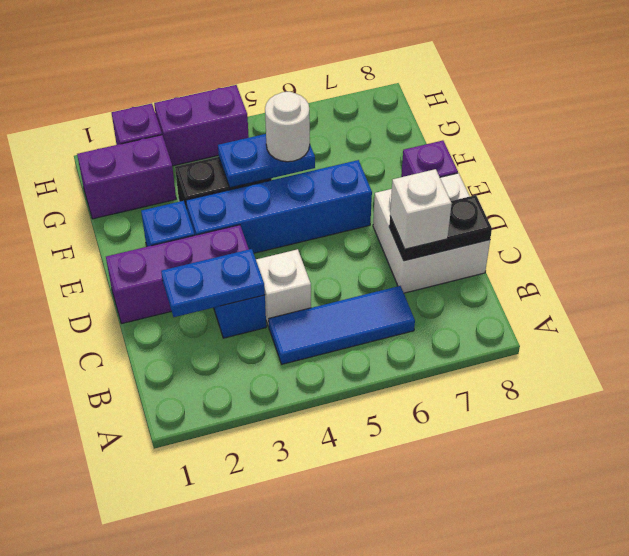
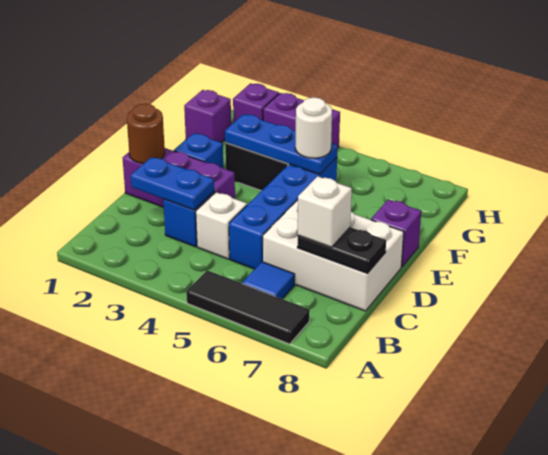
none -> black tile A5:A7 level 1
blue tile B4:B6 level 1 -> blue tile B6 level 1
white brick C7:D8 level 1 -> white brick C6:D8 level 1
none -> brown round brick D1 level 2
blue brick E3:E6 level 1 -> blue brick C5:F5 level 1
blue plate F4:F5 level 2 -> blue plate F3:F5 level 2
purple brick G1:G2 level 1 -> purple brick G1 level 1

